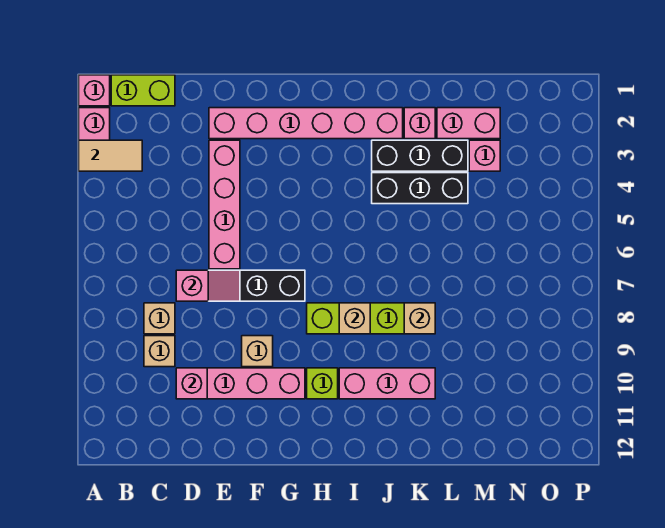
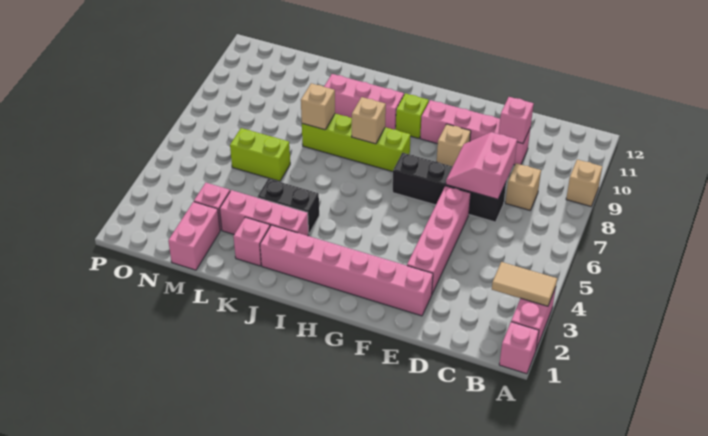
lime brick B1:C1 level 1 -> lime brick L6:M6 level 1
tan brick C9 level 1 -> tan brick A9 level 1
pink slope D7:E7 level 2 top D -> pink slope D7:E8 level 2 top D
black brick J3:L3 level 1 -> pink brick J3:L3 level 1
black brick J4:L4 level 1 -> black brick J4:K4 level 1
pink brick L2:M2 level 1 -> pink brick M1:M2 level 1

